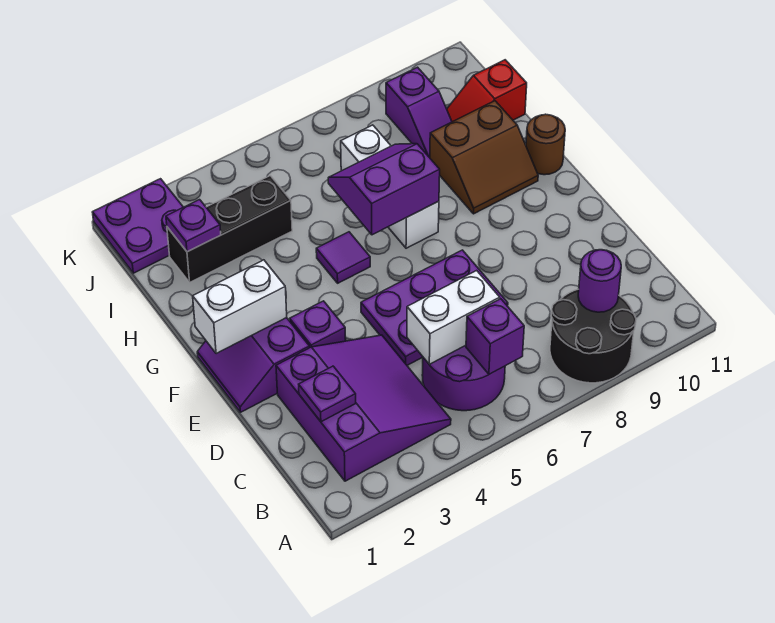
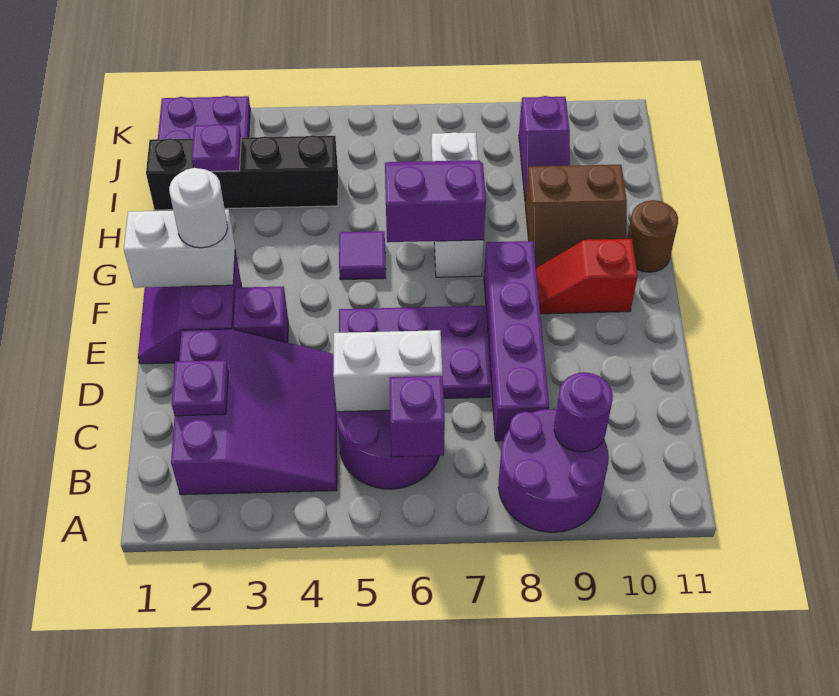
black round brick A8:B9 level 1 -> purple round brick A8:B9 level 1
none -> purple brick C8:F8 level 1
none -> white round brick F2 level 3
black brick I2:I4 level 1 -> black brick I1:I4 level 1
red slope I10:I11 level 1 top 11 -> red slope F9:F10 level 1 top 10

